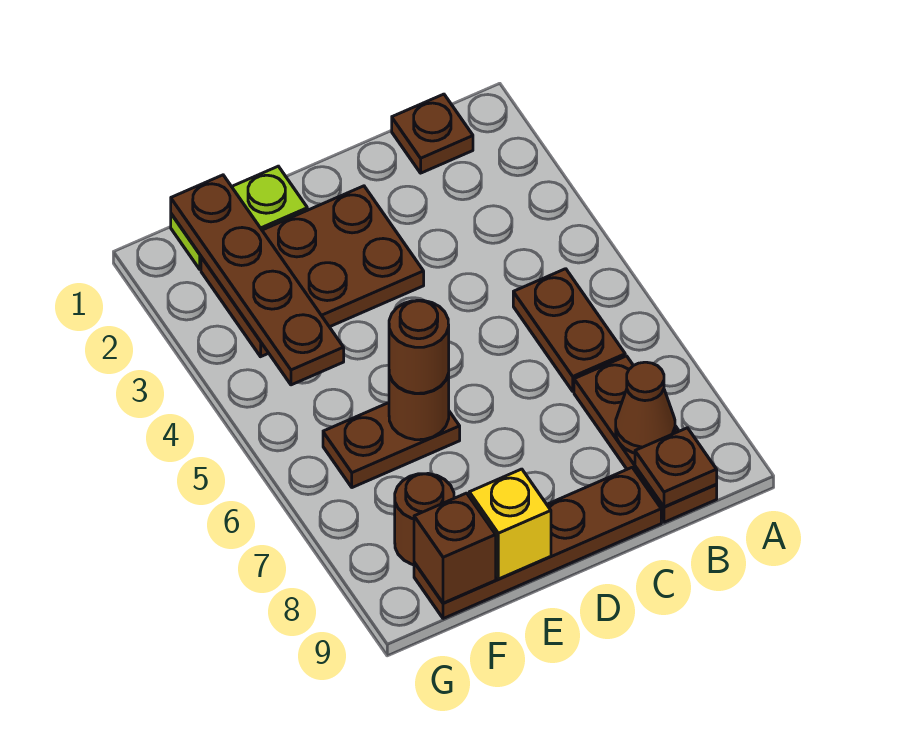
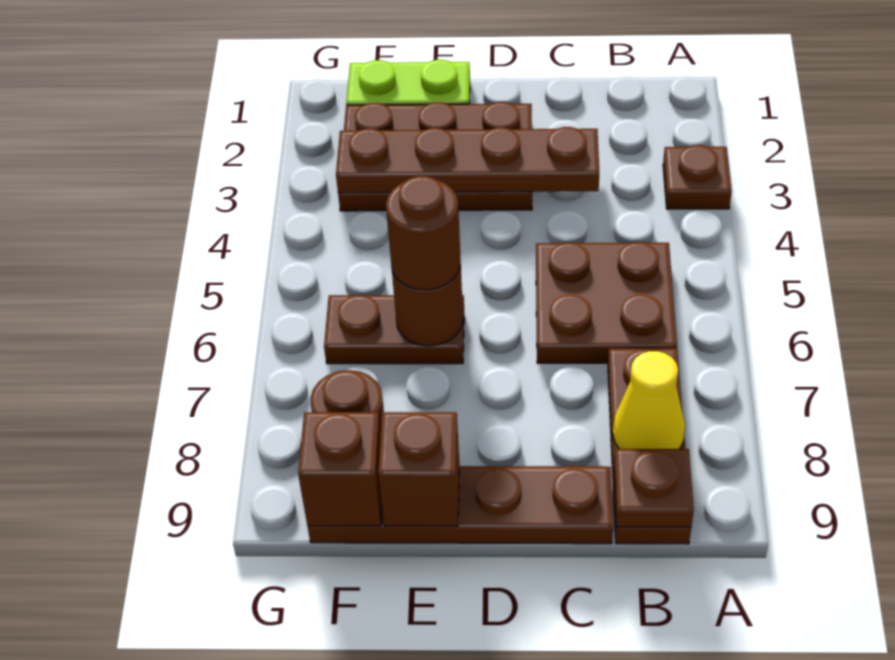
brown plate B1 level 1 -> brown plate A3 level 1
brown plate B5:B6 level 1 -> brown plate B5:C6 level 1
brown cone B8 level 2 -> yellow cone B8 level 2
yellow brick E9 level 2 -> brown brick E9 level 2
brown plate F1:F4 level 2 -> brown plate C3:F3 level 2

